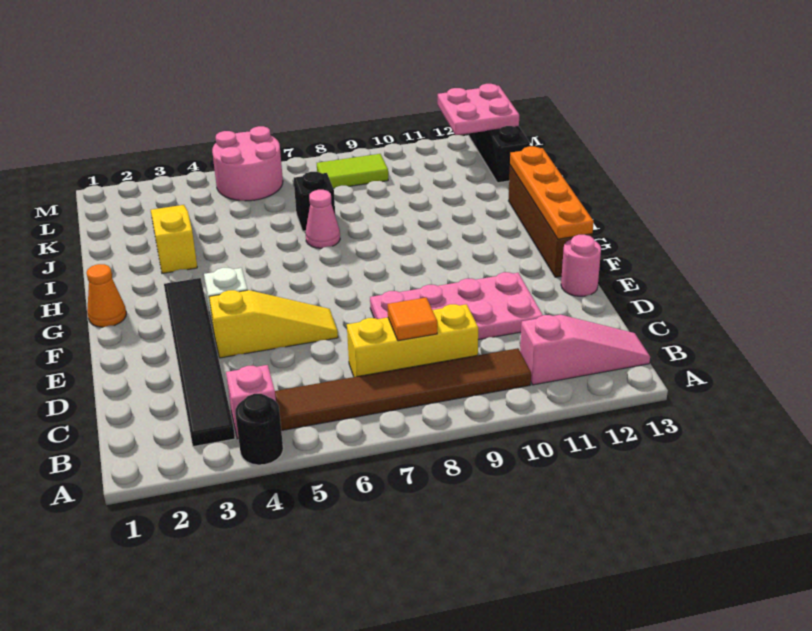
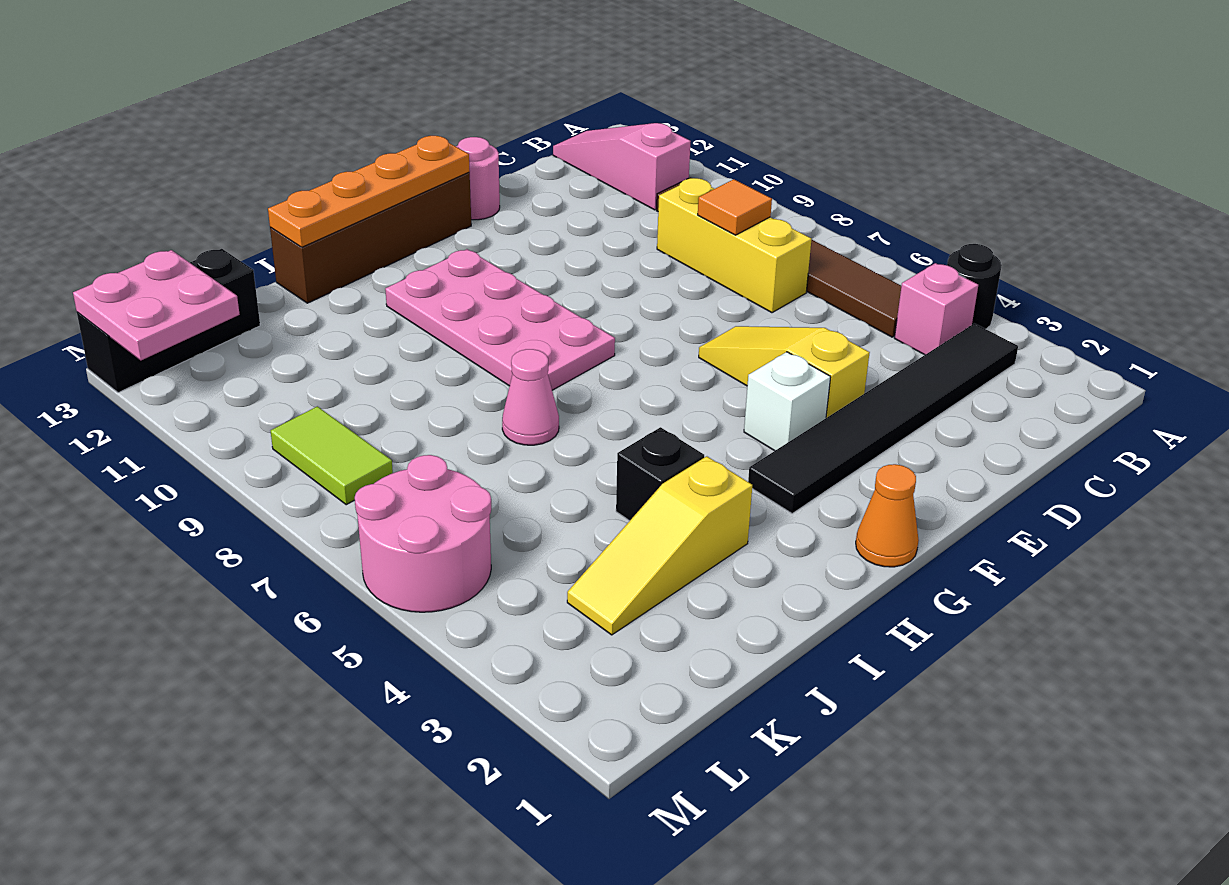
pink plate D8:E11 level 1 -> pink plate G8:H11 level 1
black brick J7 level 1 -> black brick I4 level 1

